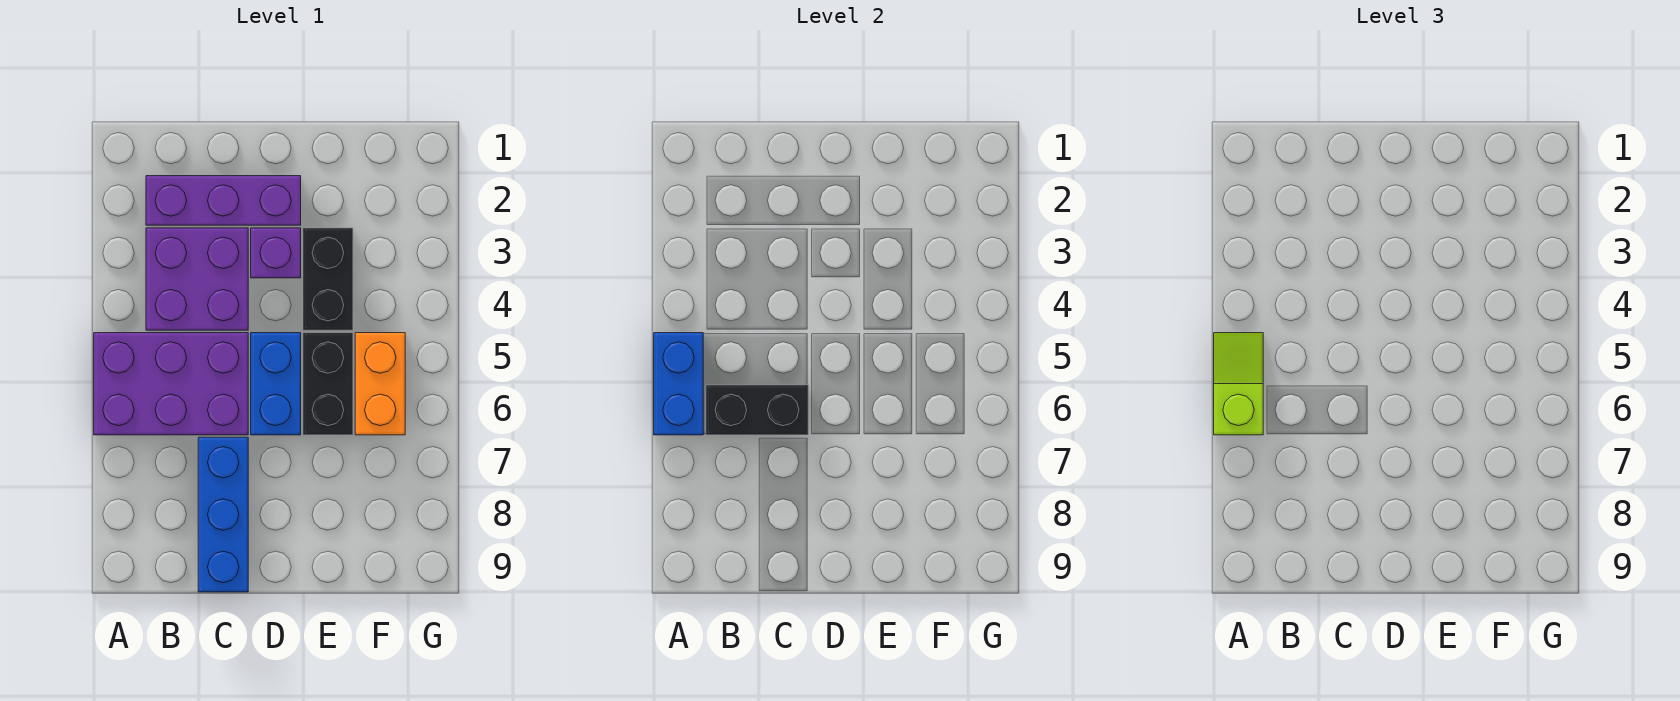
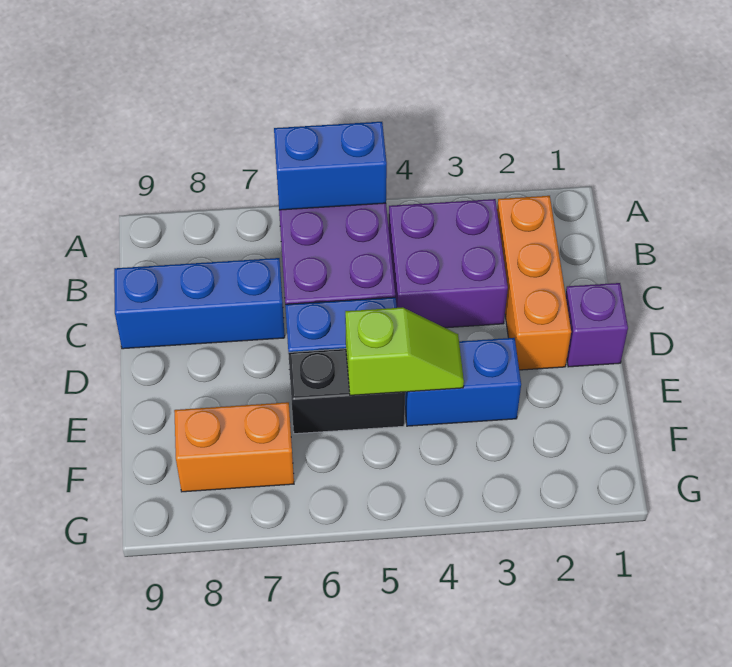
lime slope A5:A6 level 3 top 6 -> lime slope E4:E5 level 2 top 5
purple brick B2:D2 level 1 -> orange brick B2:D2 level 1
black brick B6:C6 level 2 -> none
purple brick D3 level 1 -> purple brick D1 level 1
black brick E3:E4 level 1 -> blue brick E3:E4 level 1
orange brick F5:F6 level 1 -> orange brick F7:F8 level 1

